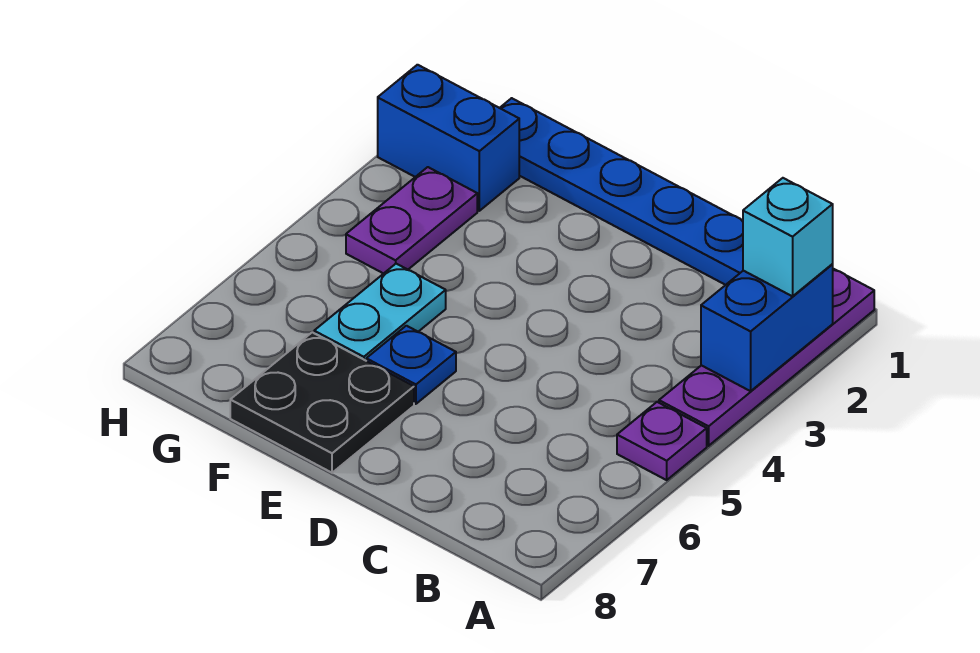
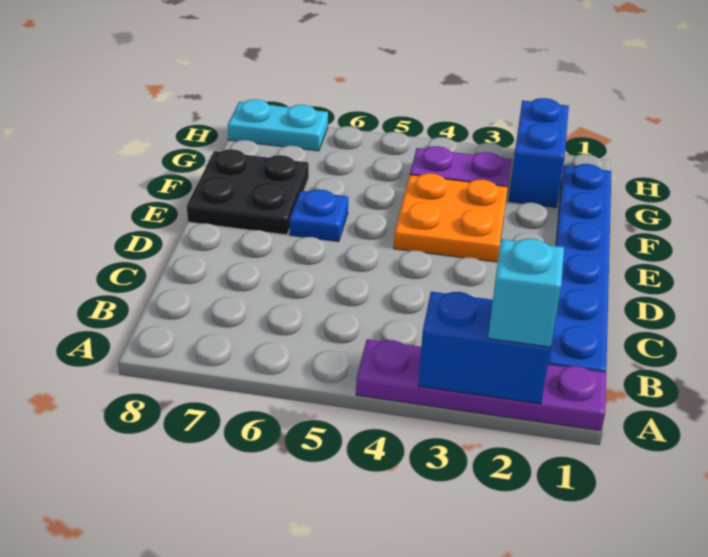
purple plate A5 level 1 -> none
none -> orange plate E3:F4 level 1
cyan plate F5:F6 level 1 -> cyan plate H7:H8 level 1

